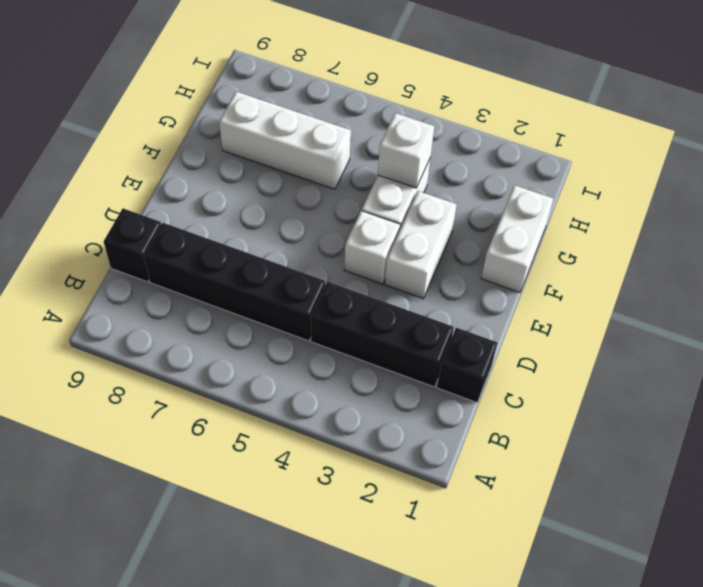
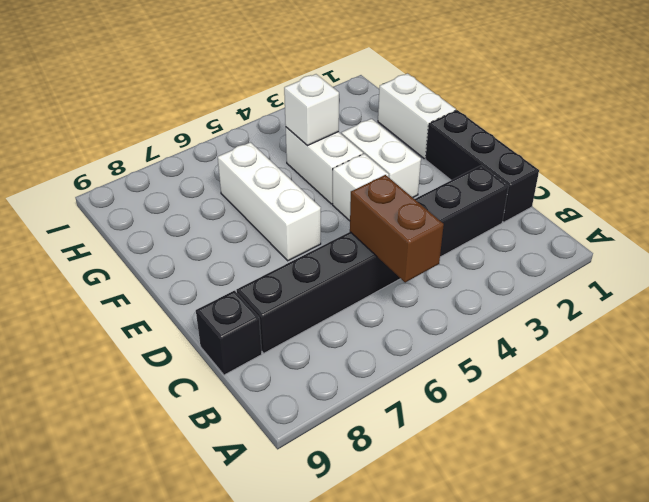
none -> brown brick B5:C5 level 2
black brick C1 level 1 -> black brick C1:E1 level 1
white brick G6:G8 level 1 -> white brick E6:G6 level 1

